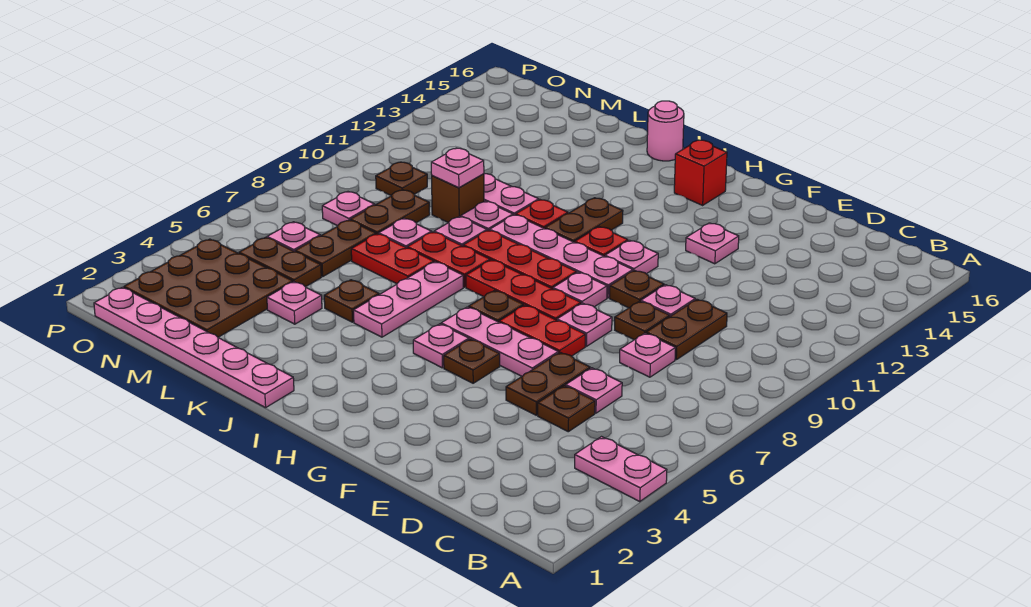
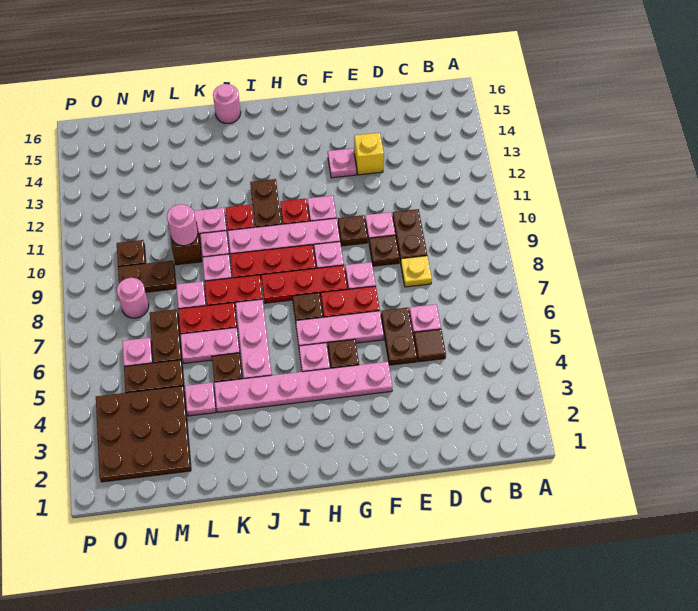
pink plate A4:B4 level 1 -> pink plate K6:L6 level 1
brown plate D5 level 1 -> brown tile D5 level 1
pink plate D8 level 1 -> yellow plate D8 level 1
none -> yellow brick E13 level 1
red brick H15 level 1 -> none
pink plate J1:O1 level 1 -> pink plate F4:K4 level 1
pink plate L10 level 2 -> pink round brick L10 level 2
brown plate M8:M9 level 1 -> brown plate M9:N9 level 1
pink plate N8 level 1 -> pink round brick N8 level 1

